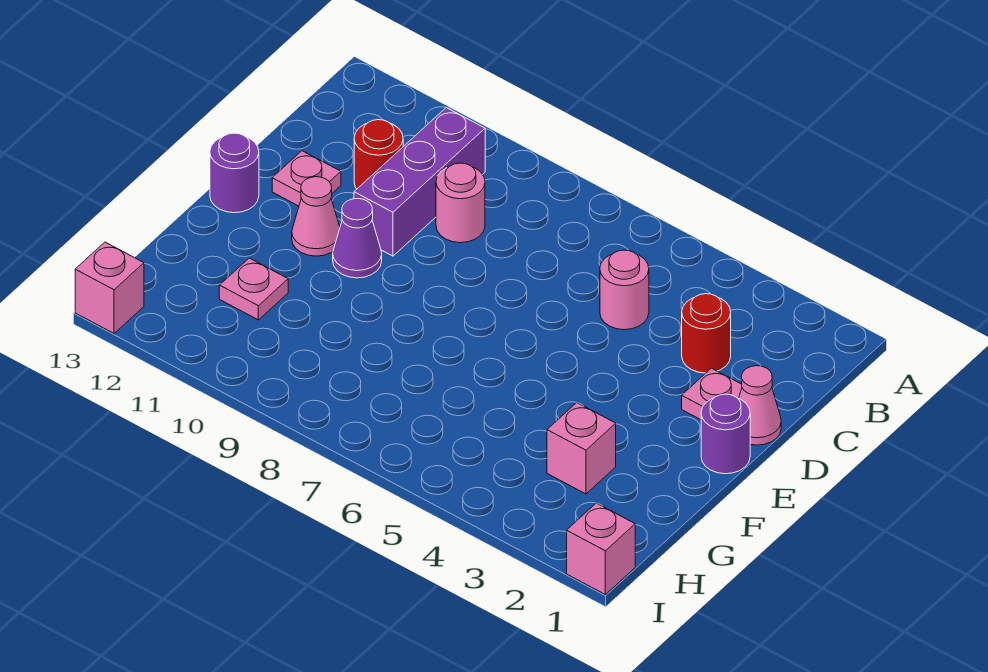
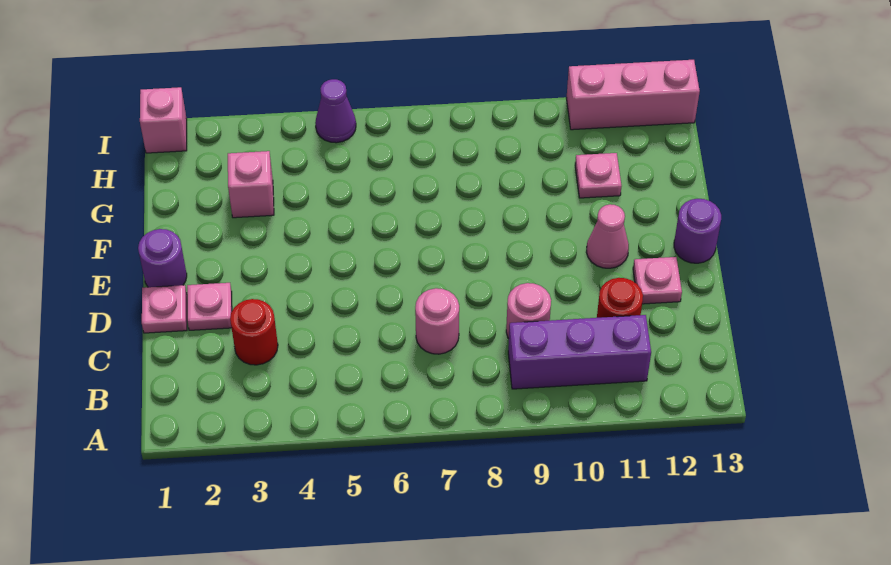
purple brick B10:D10 level 1 -> purple brick B9:B11 level 1
pink round brick C5 level 1 -> pink round brick C7 level 1
pink cone D1 level 1 -> pink plate D1 level 1
purple cone E10 level 1 -> purple cone I5 level 1
pink brick I13 level 1 -> pink brick I11:I13 level 1

